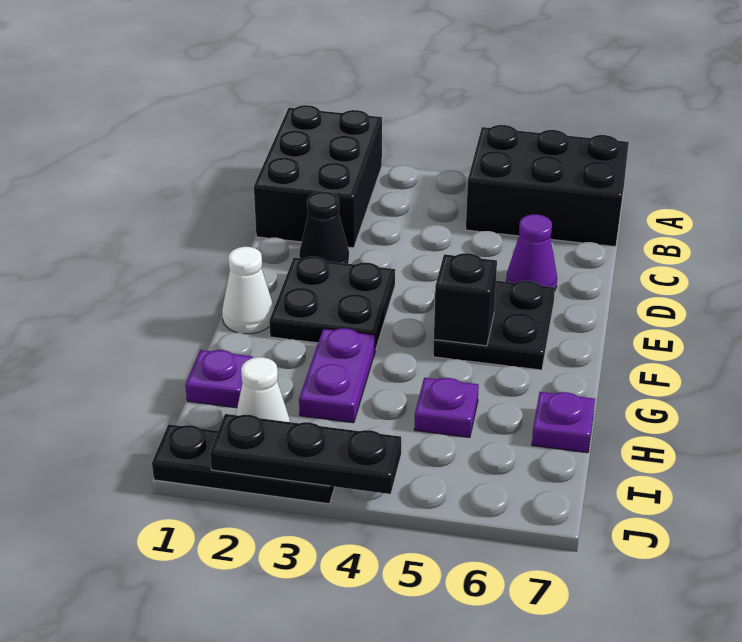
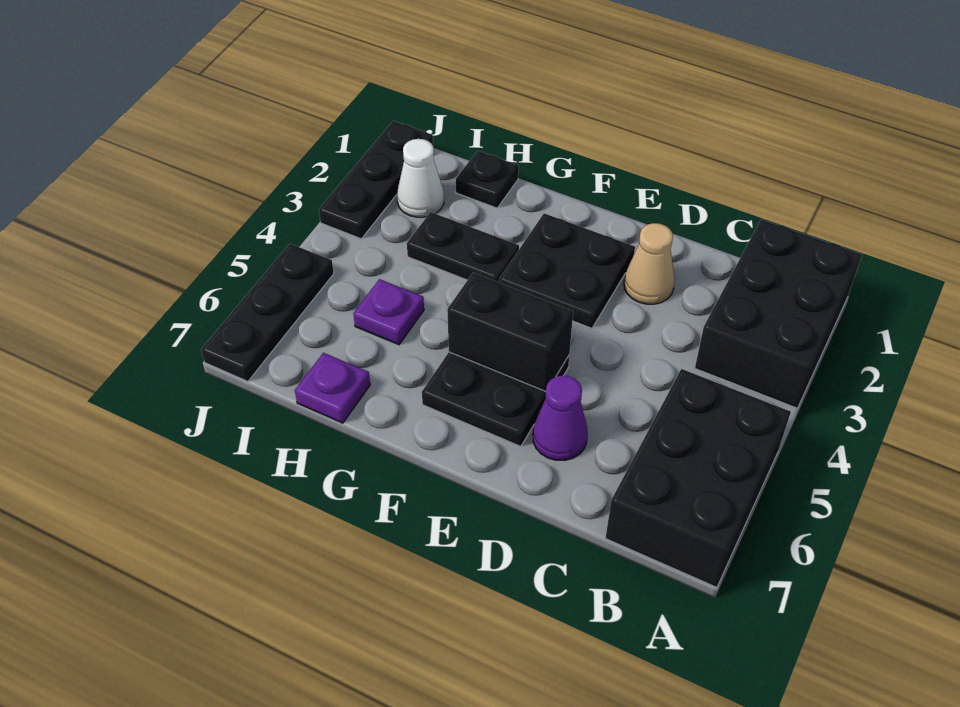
black brick A1:C2 level 1 -> black brick A1:B3 level 1
black cone D2 level 1 -> tan cone D2 level 1
white cone F1 level 1 -> none
black brick F5 level 2 -> black brick E5:F5 level 2
purple plate G3:H3 level 1 -> black plate G3:H3 level 1
purple plate H1 level 1 -> black plate H1 level 1
black plate J2:J4 level 2 -> black plate J5:J7 level 1

